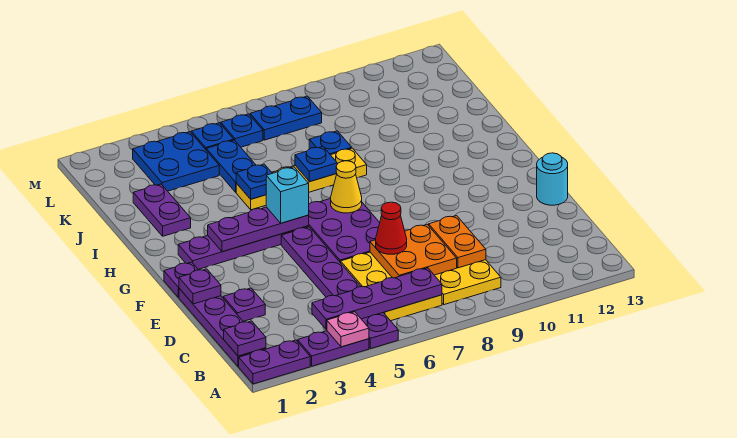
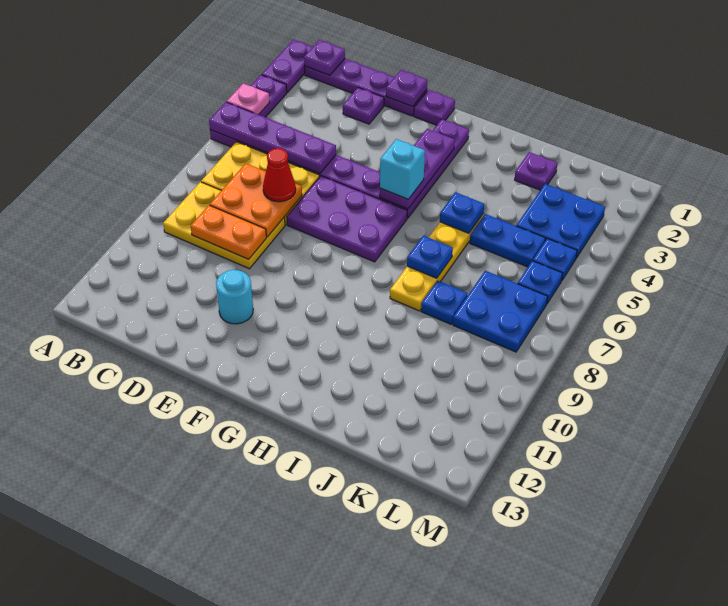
purple plate B4:B7 level 2 -> purple plate A5:D5 level 2
cyan round brick E13 level 1 -> cyan round brick E11 level 1
yellow cone G7 level 2 -> none
purple plate I2:J2 level 1 -> purple plate J2 level 1
blue plate L7:L8 level 1 -> blue plate K7:L8 level 1

